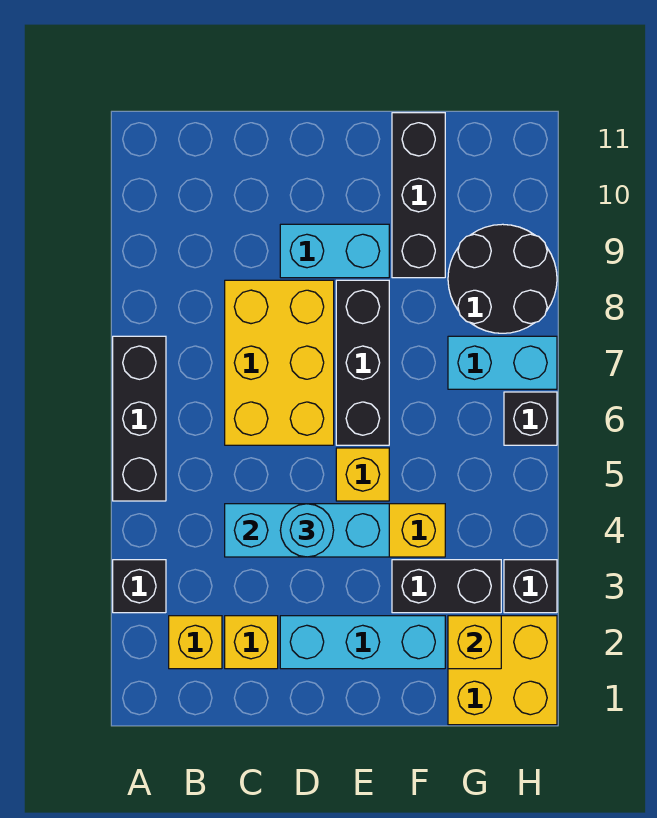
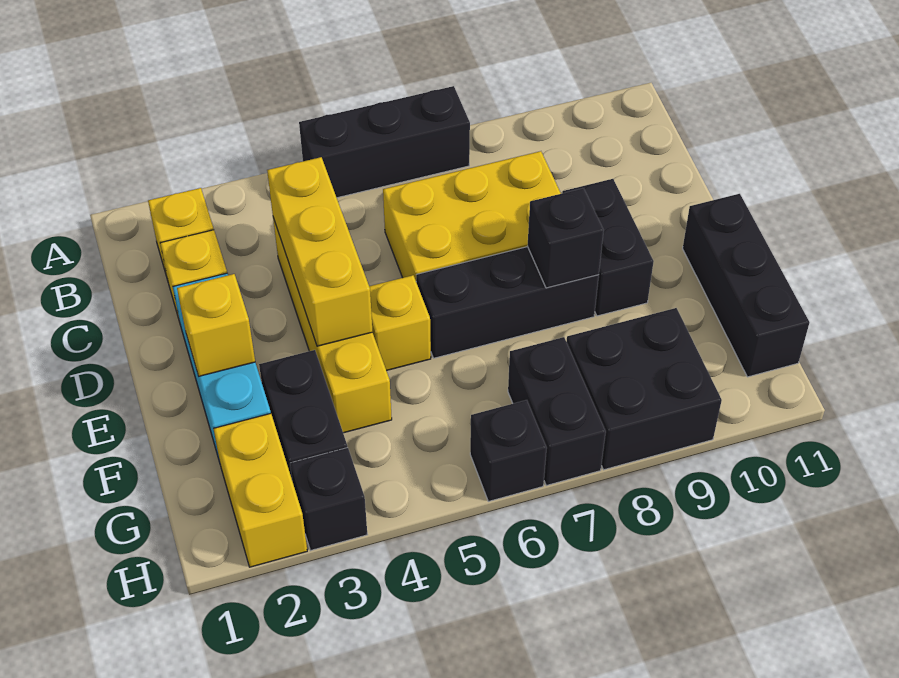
black brick A3 level 1 -> black brick E8 level 2
cyan brick C4:E4 level 2 -> yellow brick C4:E4 level 2
cyan round brick D4 level 3 -> none
cyan brick D9:E9 level 1 -> black brick D9:E9 level 1
black brick F9:F11 level 1 -> black brick E11:G11 level 1
yellow brick G1:H2 level 1 -> yellow brick G2:H2 level 1
yellow brick G2 level 2 -> yellow brick E2 level 2
cyan brick G7:H7 level 1 -> black brick G7:H7 level 1
black round brick G8:H9 level 1 -> black brick G8:H9 level 1

